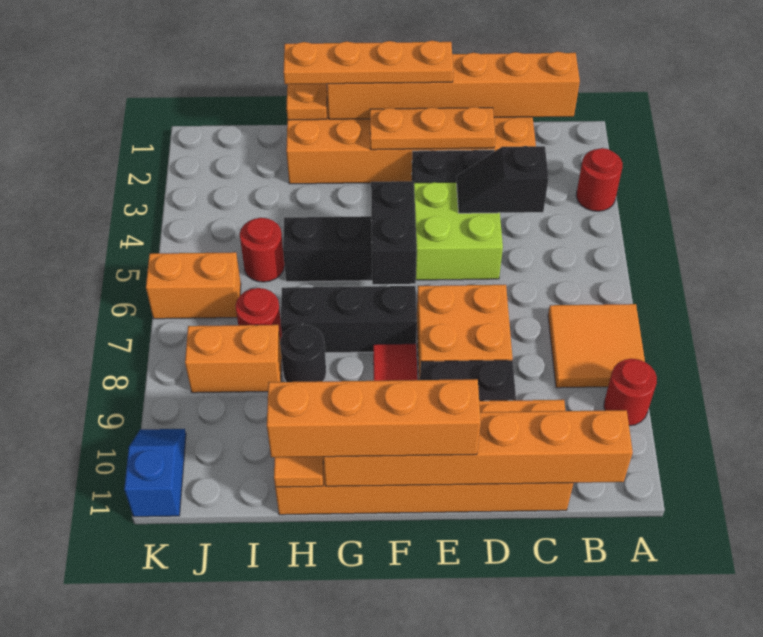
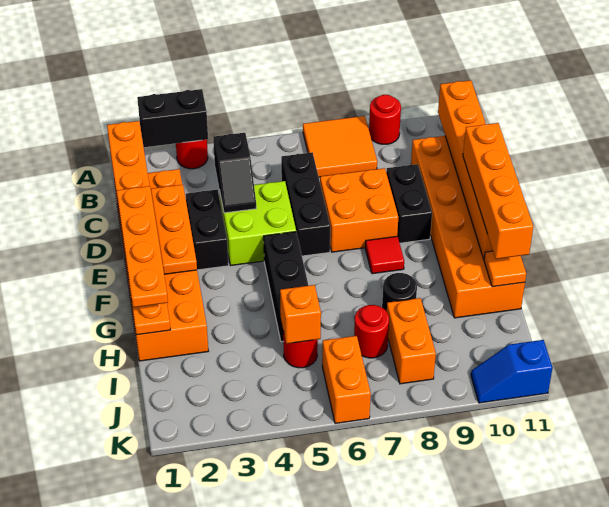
black brick F5:F6 level 2 -> black brick A2:A3 level 2
black brick F7:H7 level 1 -> black brick C6:E6 level 1
none -> orange brick I5 level 2

